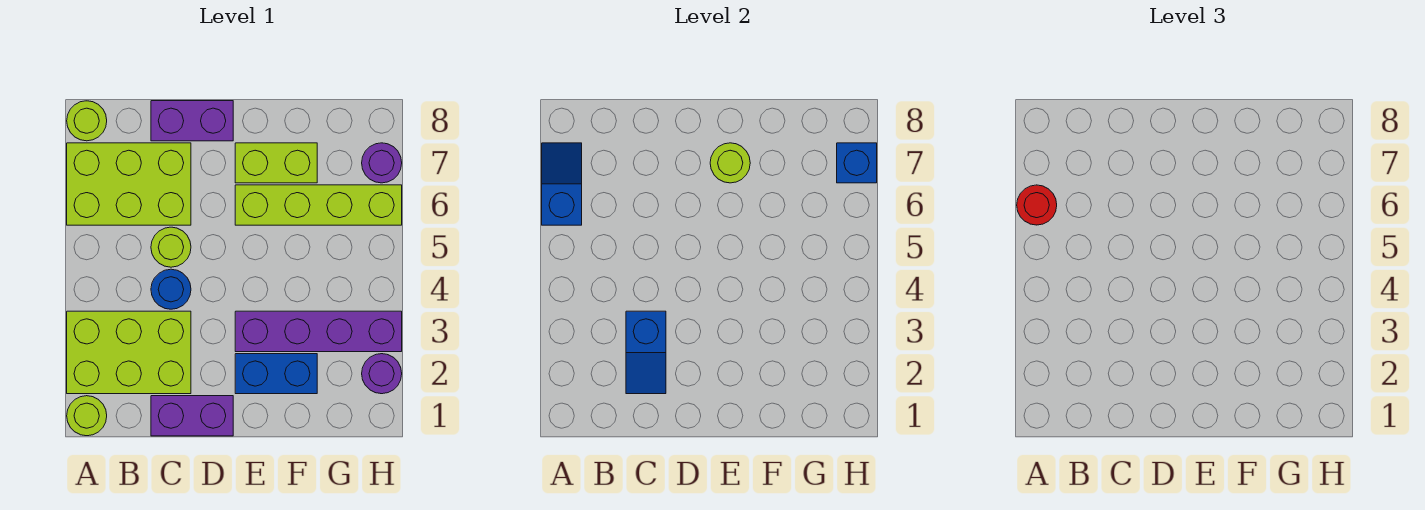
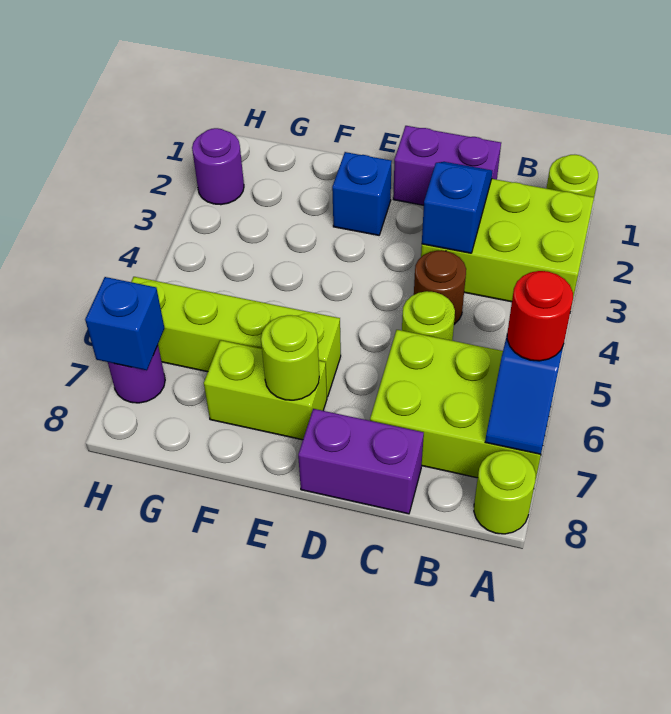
blue round brick C4 level 1 -> brown round brick C4 level 1
blue brick E2:F2 level 1 -> blue brick E2 level 1
purple brick E3:H3 level 1 -> none

